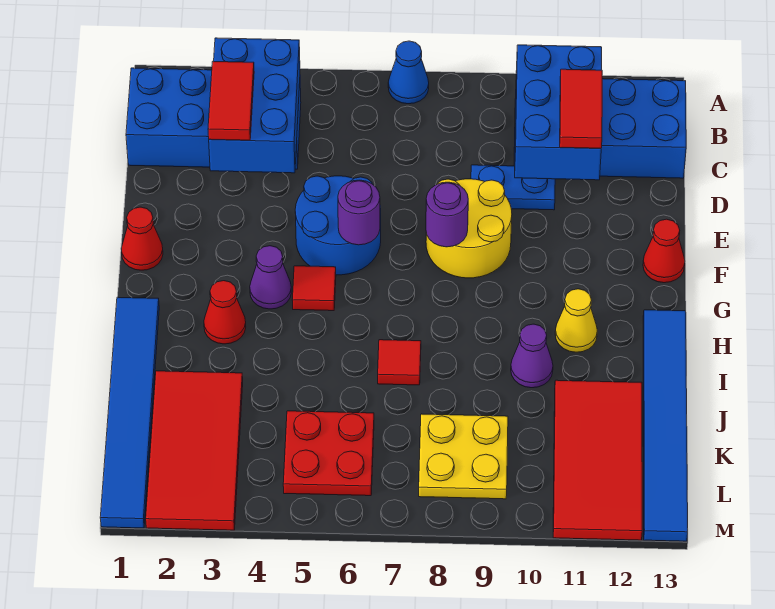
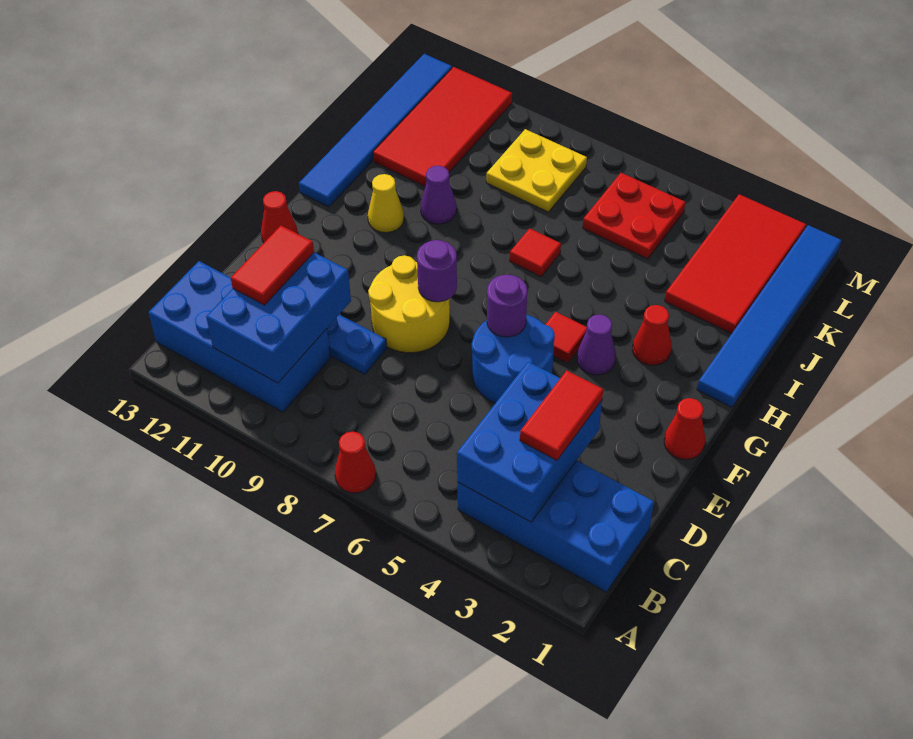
blue cone A7 level 1 -> red cone A7 level 1

